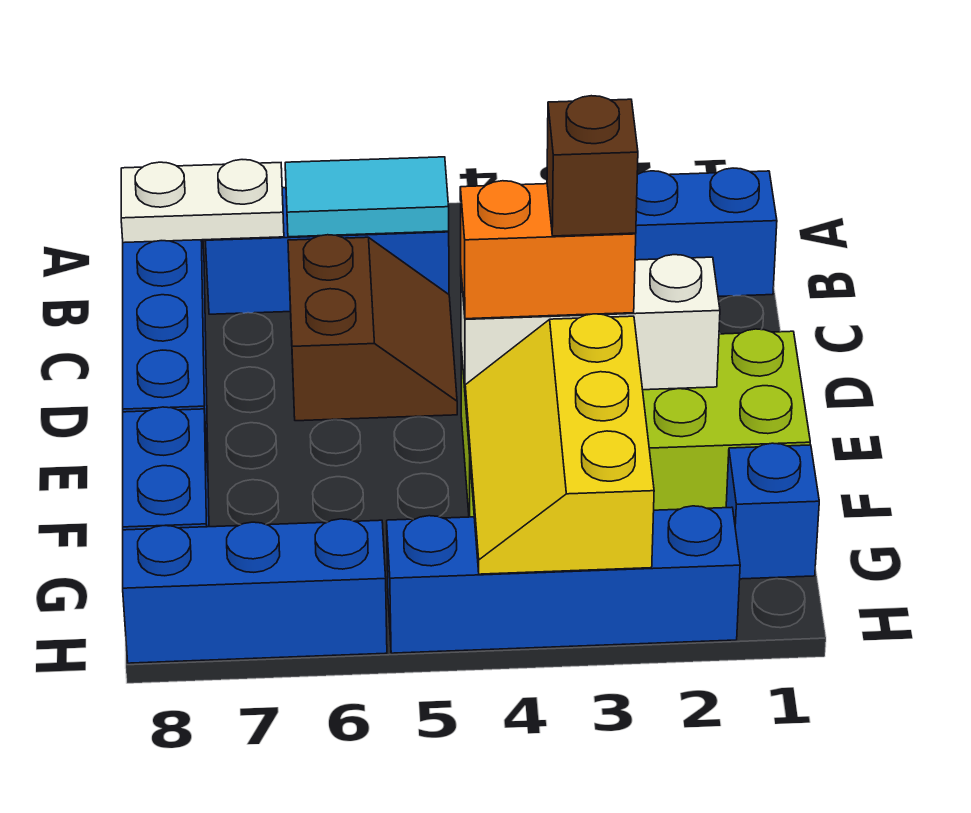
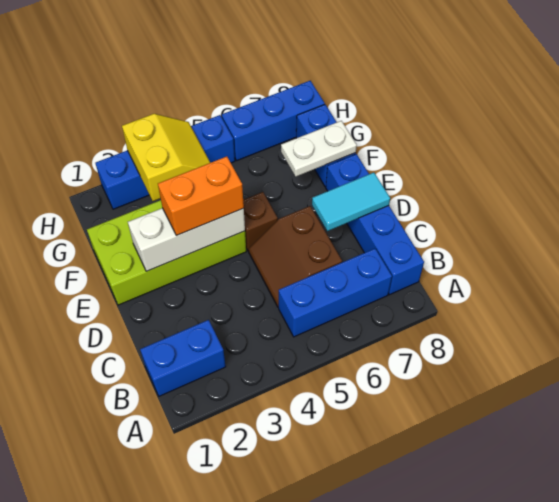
cyan tile B5:B6 level 2 -> cyan tile D7:D8 level 2
white plate B7:B8 level 2 -> white plate F7:F8 level 2
brown brick E3 level 4 -> brown brick E5 level 1
yellow slope F3:H4 level 2 top 3 -> yellow slope G3:H4 level 2 top 3
blue brick G1 level 1 -> none

